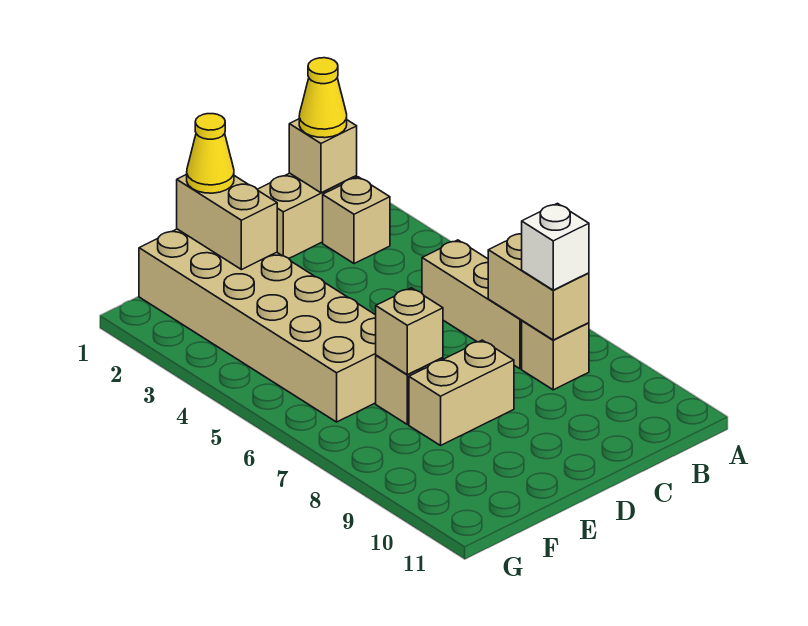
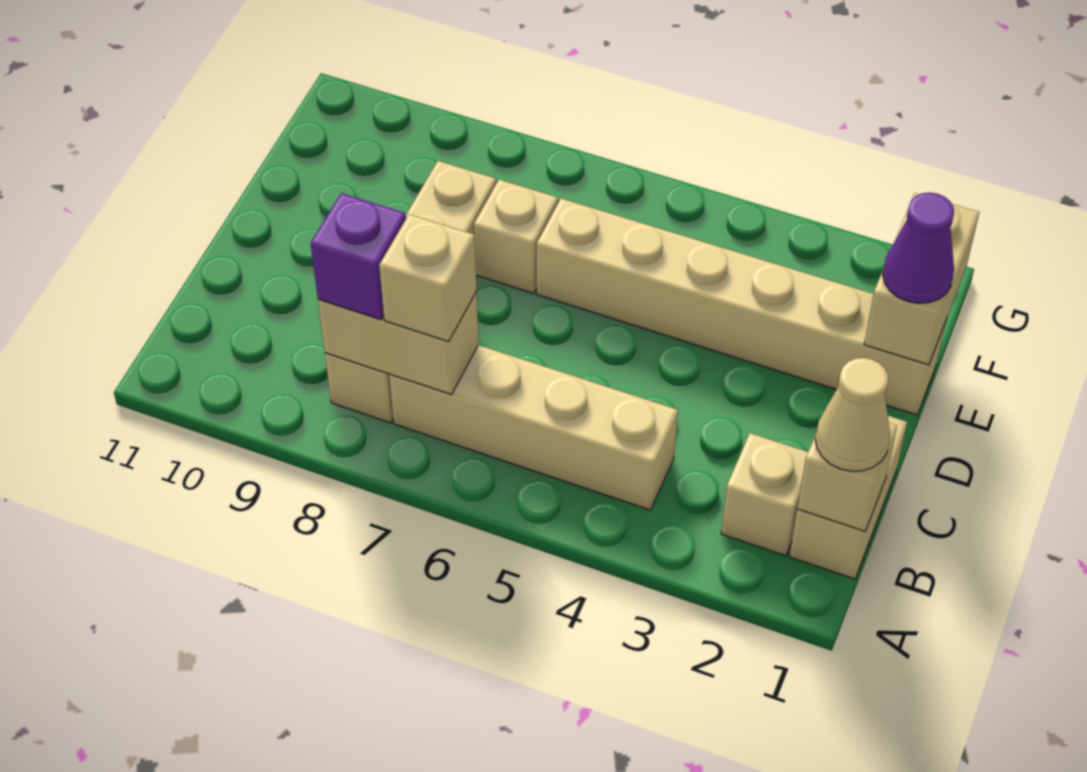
yellow cone B1 level 3 -> tan cone B1 level 3
tan brick B5:B7 level 1 -> tan brick B4:B7 level 1
white brick B8 level 3 -> purple brick B8 level 3
tan brick E1:F6 level 1 -> tan brick E1:E6 level 1
tan brick E1:E2 level 2 -> tan brick E1:F1 level 2
yellow cone E1 level 3 -> purple cone E1 level 3
tan brick E7 level 2 -> tan brick B7 level 3

